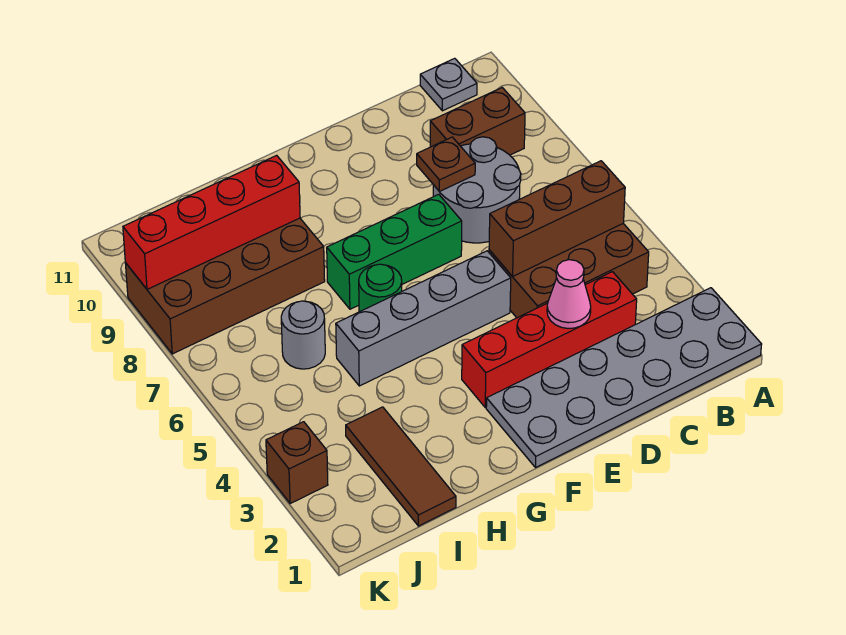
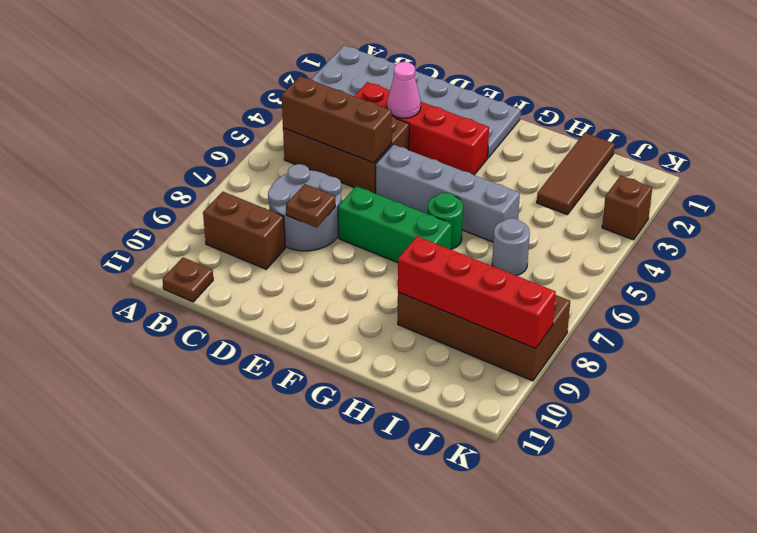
grey plate B11 level 1 -> brown plate B11 level 1

